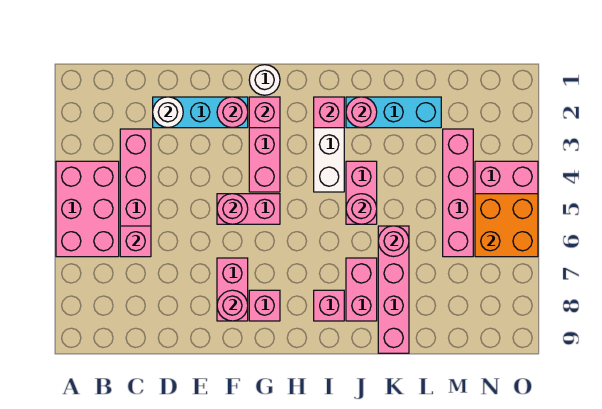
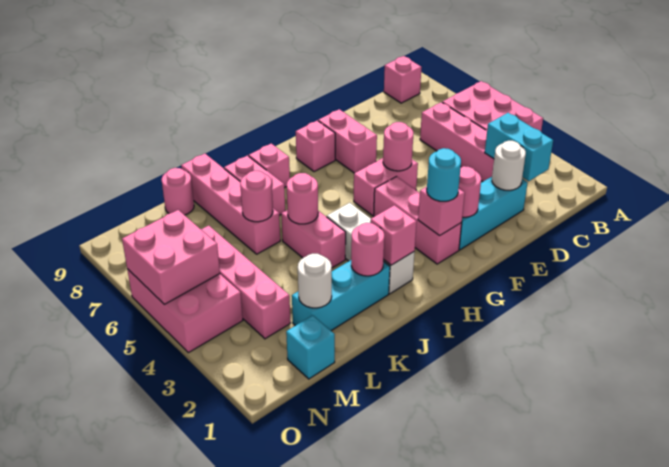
none -> cyan brick C2:C3 level 2
pink brick C6 level 2 -> pink brick B9 level 1
pink round brick F8 level 2 -> pink round brick L9 level 1
white round brick G1 level 1 -> white round brick L2 level 2
none -> cyan round brick G2 level 3
none -> cyan brick M1 level 1
orange brick N5:O6 level 2 -> pink brick N5:O6 level 2

